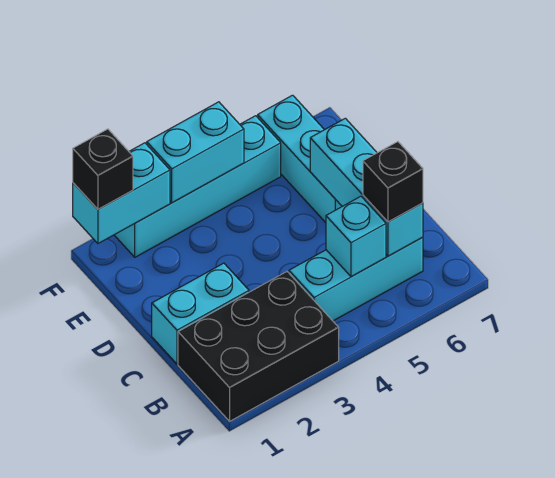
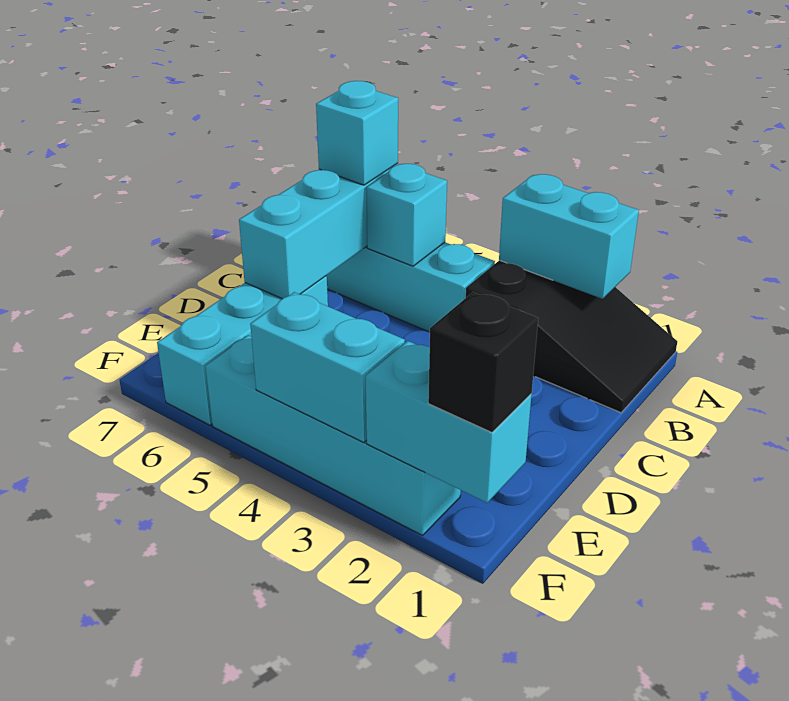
black brick A1:B3 level 1 -> black slope A1:B3 level 1 top 3
black brick B6 level 3 -> cyan brick B6 level 3
cyan brick C1:C2 level 1 -> cyan brick A2:A3 level 2

